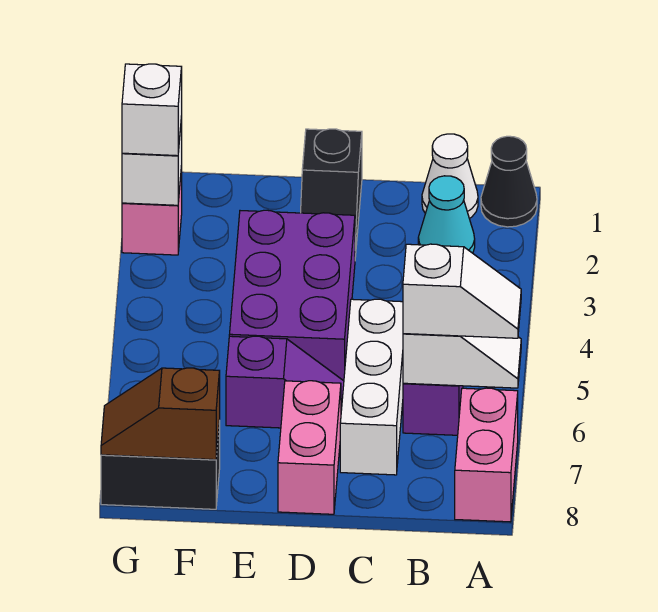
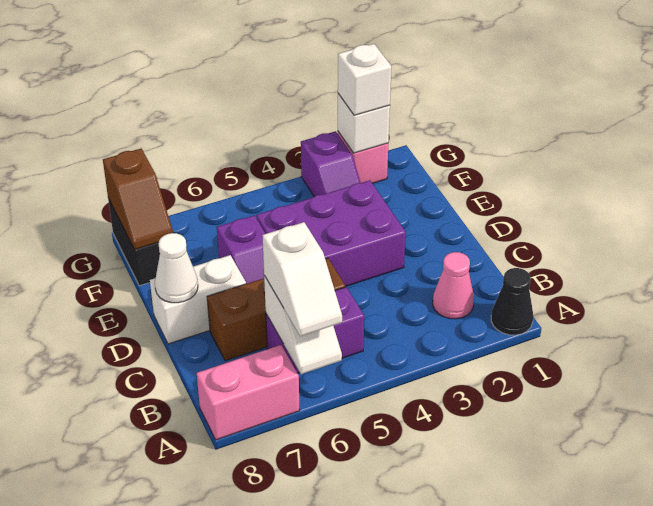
white cone B1 level 1 -> white cone D8 level 2
cyan cone B2 level 1 -> pink cone B2 level 1
white brick C5:C7 level 1 -> brown brick C5:C7 level 1
black slope D1:D2 level 1 top 1 -> none
pink brick D7:D8 level 1 -> white brick D7:D8 level 1
none -> purple slope F3:G3 level 1 top G
brown slope F8:G8 level 2 top F -> brown slope F8:G8 level 2 top G

